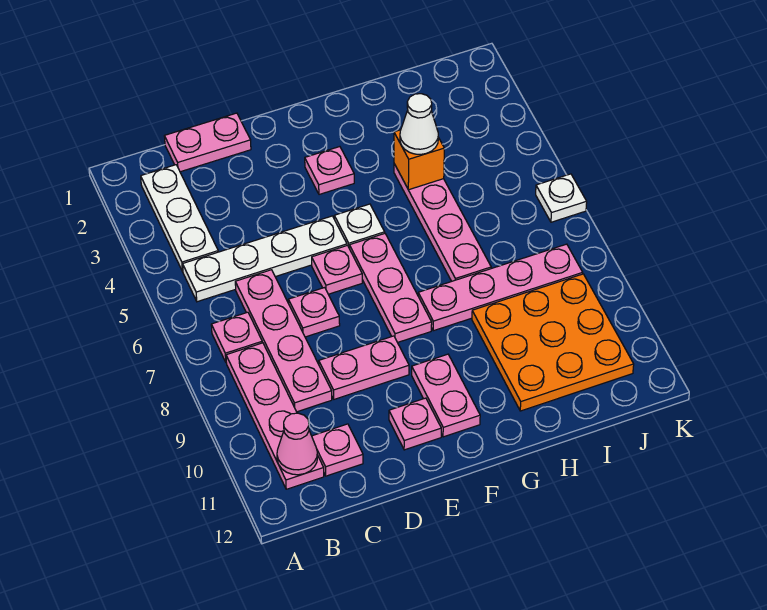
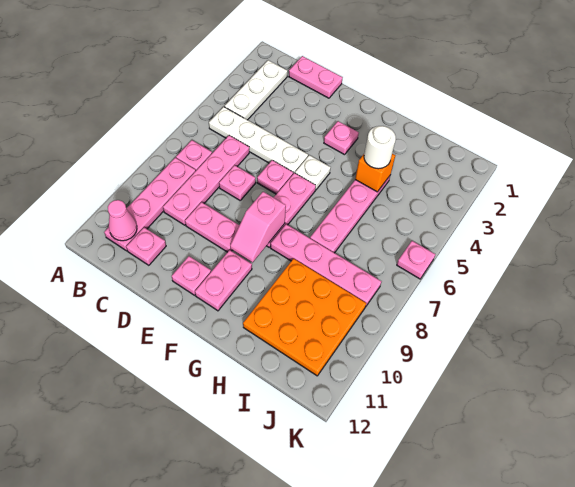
none -> pink slope F8:F9 level 2 top 8
white cone H4 level 3 -> white round brick H4 level 3
white plate K6 level 1 -> pink plate K6 level 1

